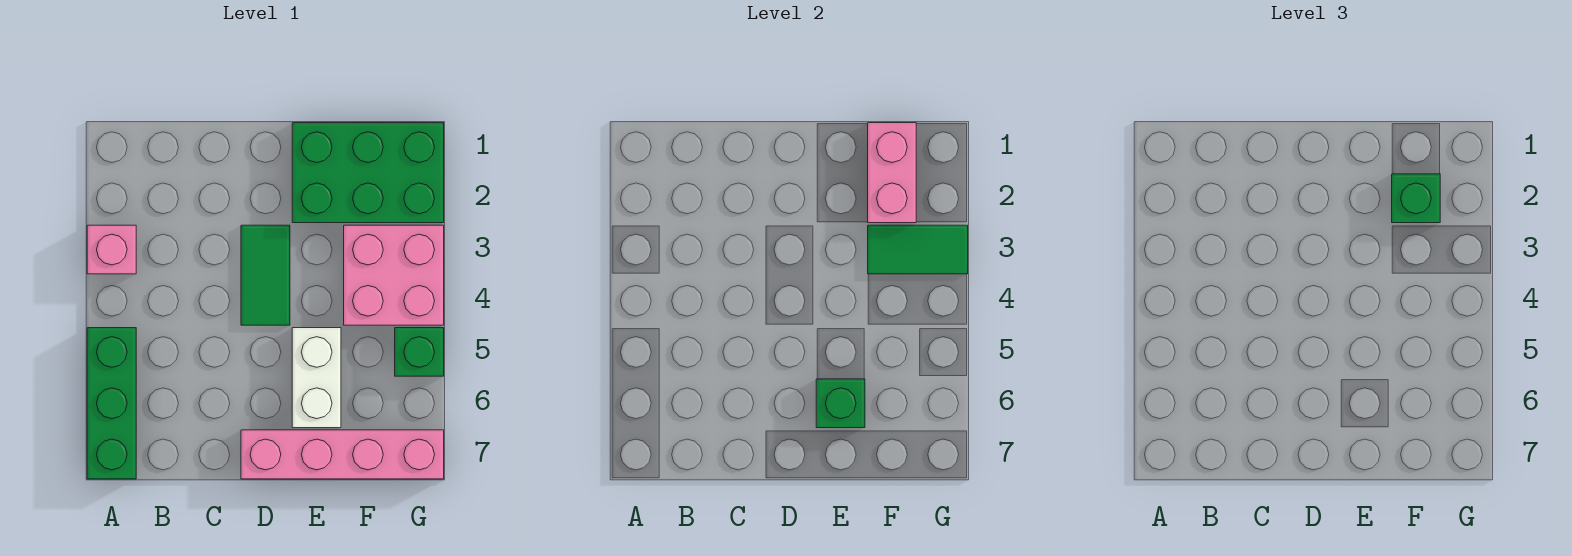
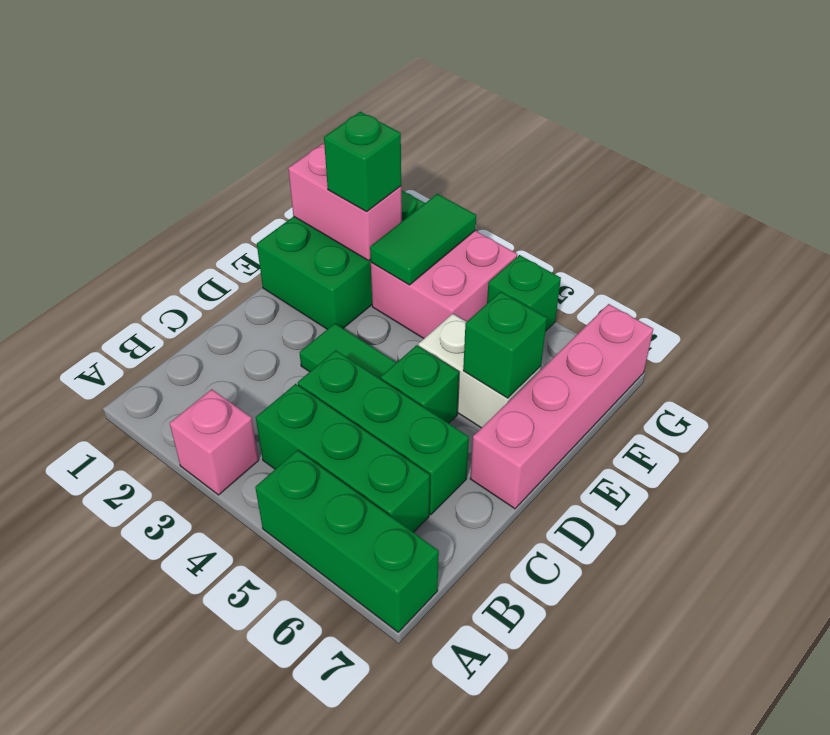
none -> green brick B4:B6 level 1
none -> green brick C4:C6 level 1
none -> green brick D5 level 1

